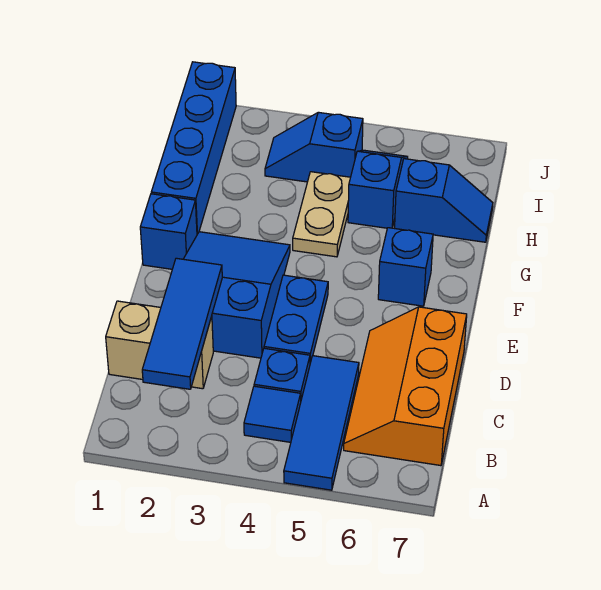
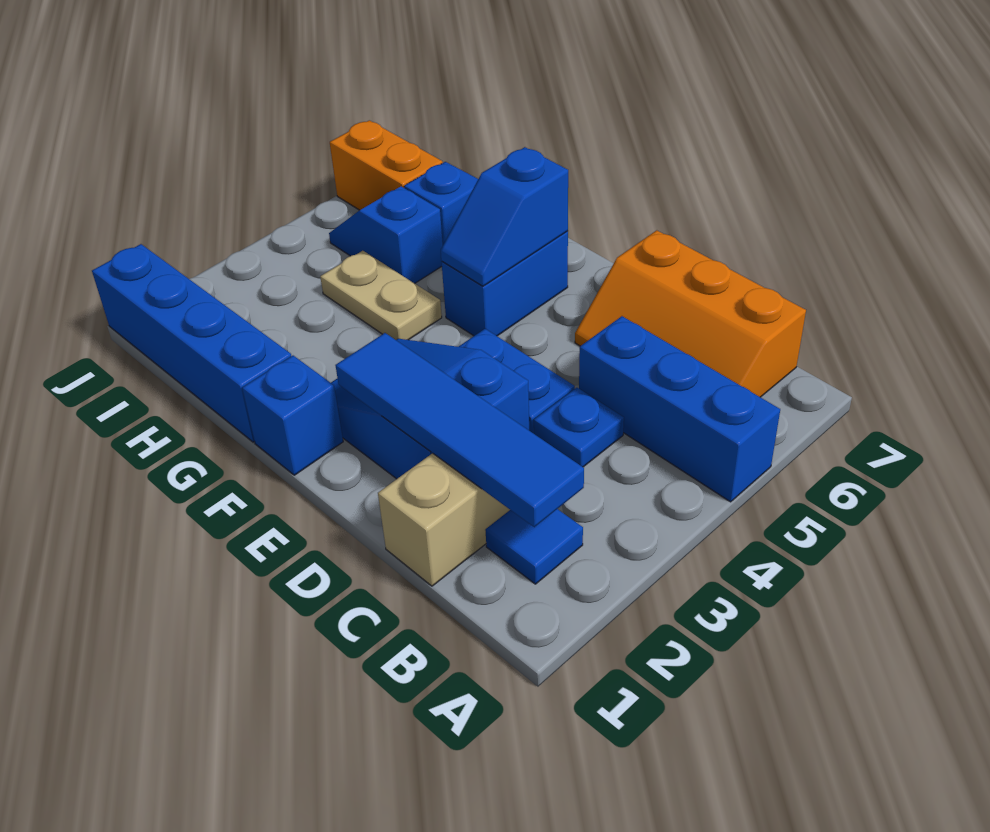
blue tile A5:C5 level 1 -> blue brick A5:C5 level 1
blue tile B2:D2 level 2 -> blue tile B2:E2 level 2
blue tile B4 level 1 -> blue tile B2 level 1
blue brick F6 level 1 -> blue brick F5:F6 level 1
blue slope I3:I4 level 1 top 4 -> blue slope F5:F6 level 2 top 6
none -> orange brick I6:J6 level 1

